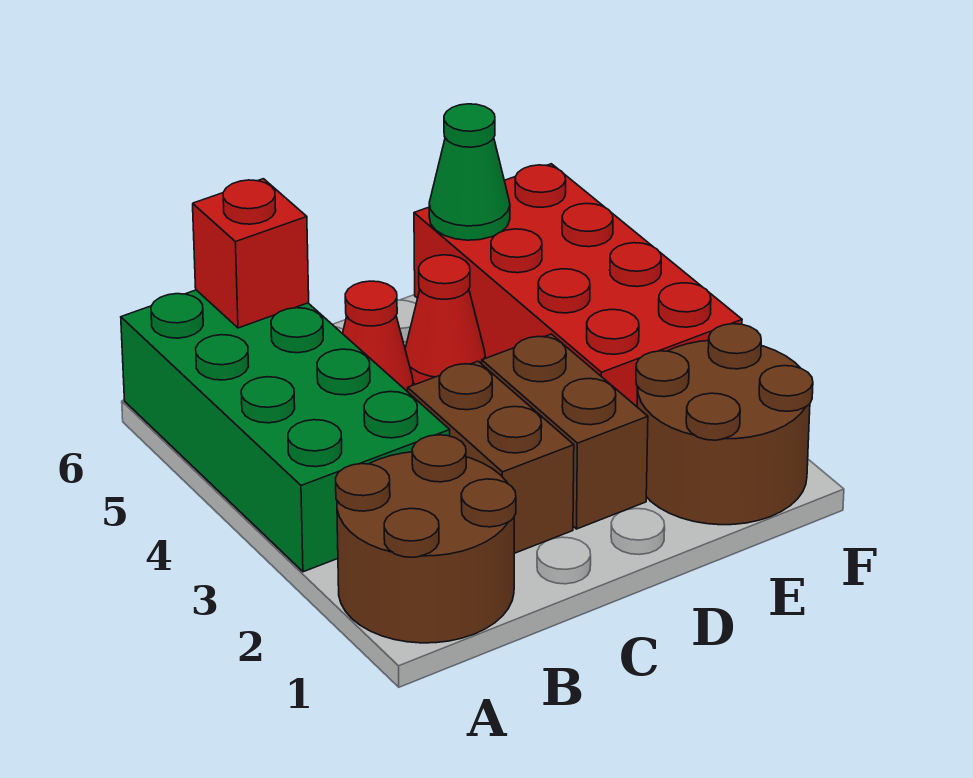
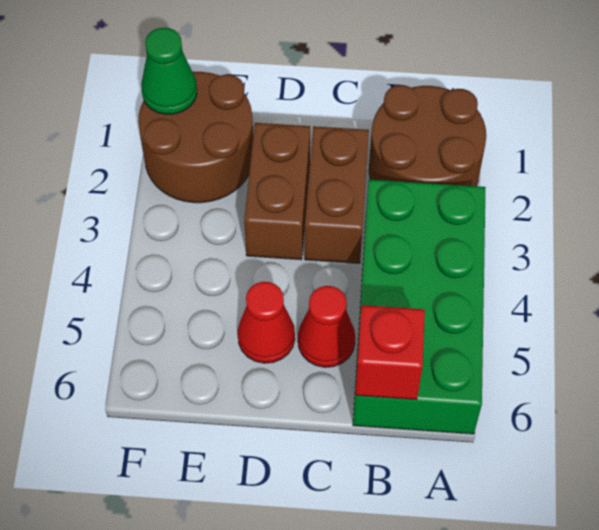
red brick E3:F6 level 1 -> none
green cone E6 level 2 -> green cone F1 level 2

